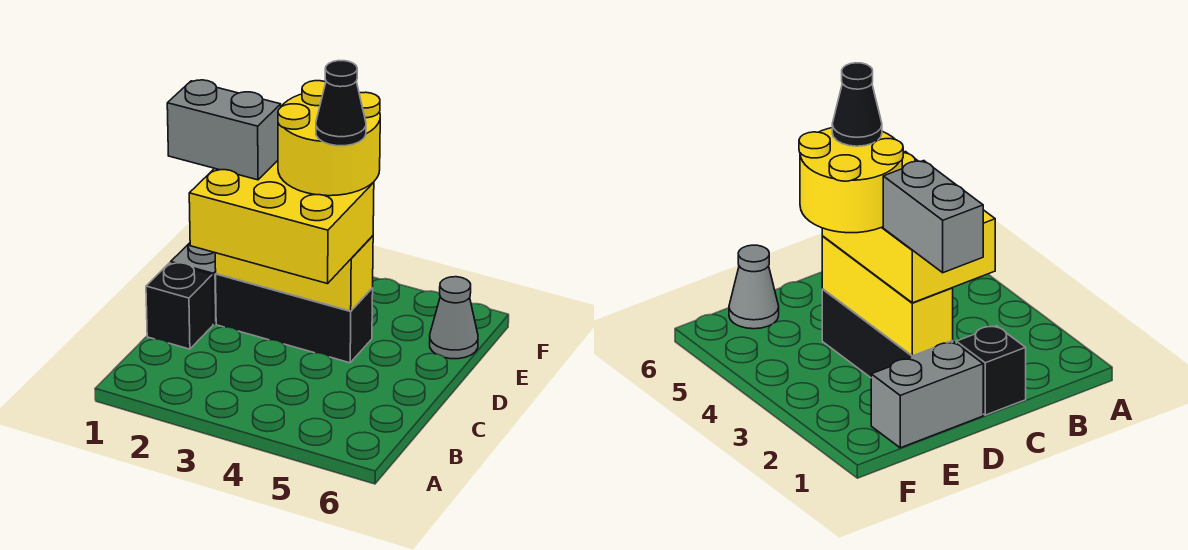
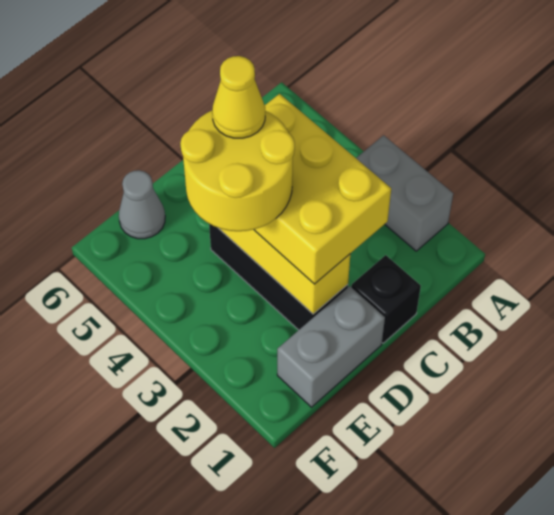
grey brick D1:D2 level 4 -> grey brick A2:A3 level 1
black cone D4 level 5 -> yellow cone D4 level 5

